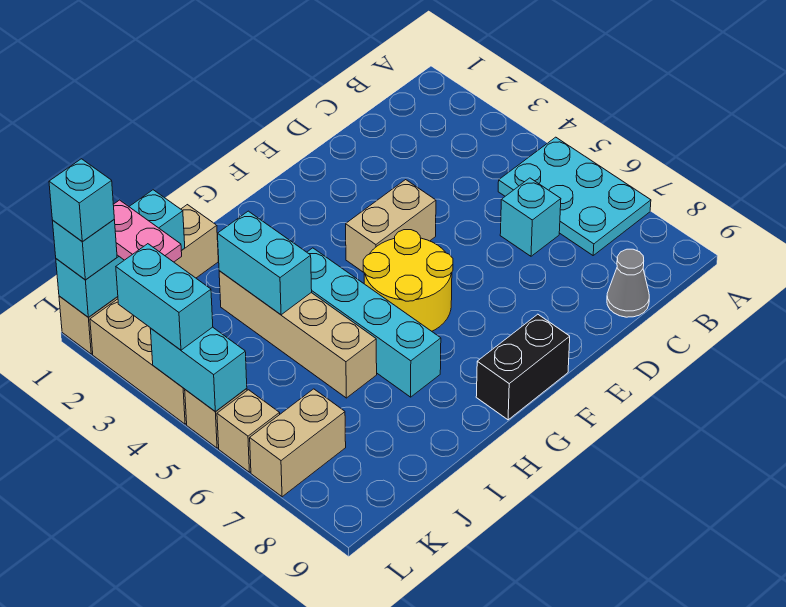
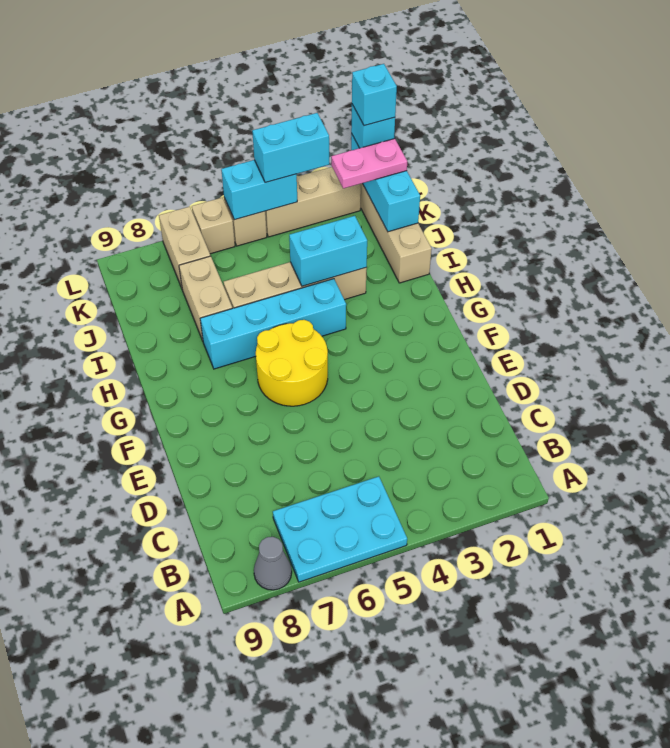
cyan brick C6 level 1 -> none
grey cone C9 level 1 -> grey cone A8 level 1
tan brick E4:F4 level 1 -> tan brick I7:J7 level 1
black brick F9:G9 level 1 -> none

